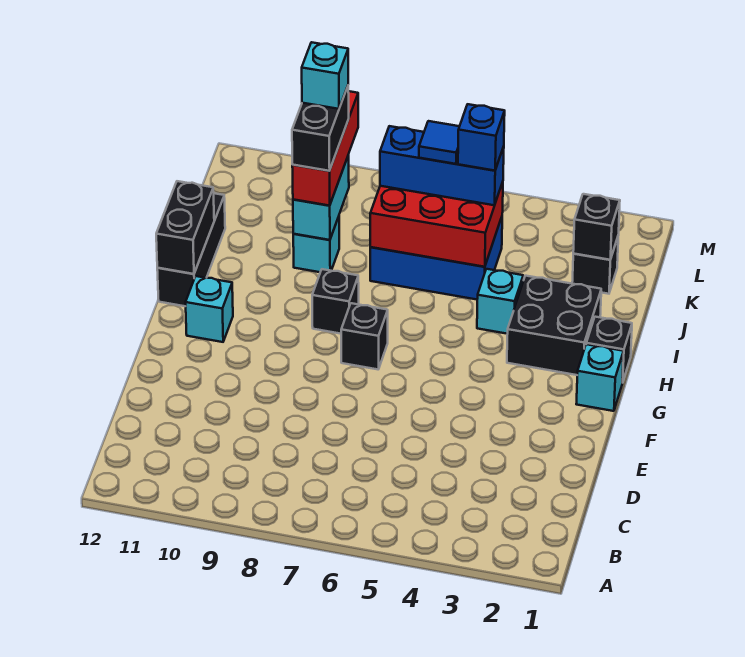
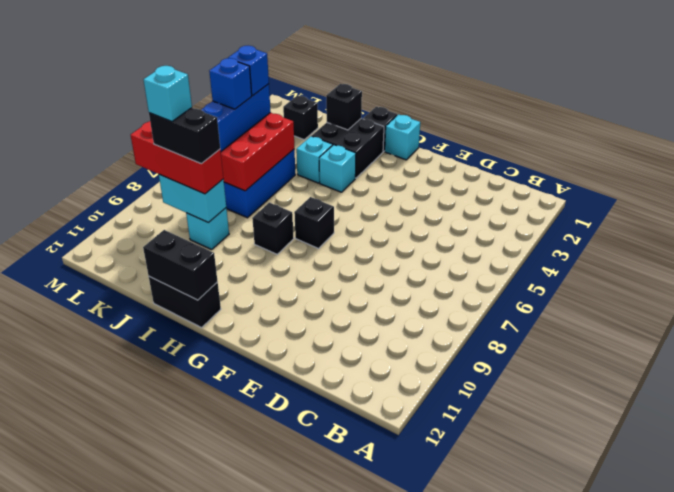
cyan brick G11 level 1 -> cyan brick H4 level 1
black brick H12:J12 level 1 -> black brick H12:I12 level 1
black brick K2 level 2 -> black brick I2 level 2
blue tile K6 level 4 -> blue brick K6 level 4

